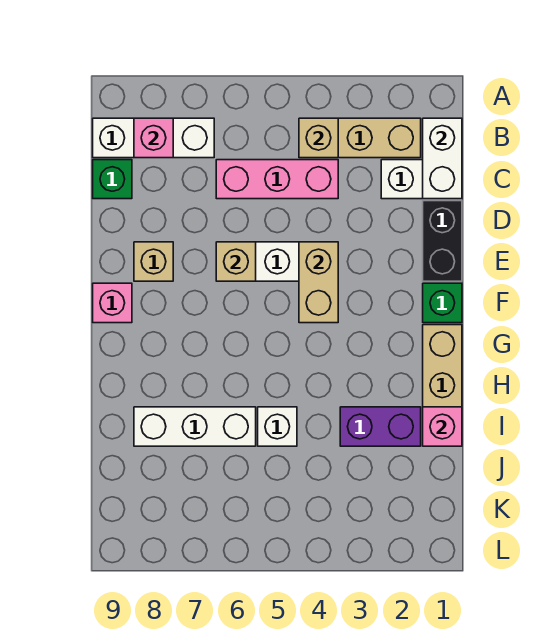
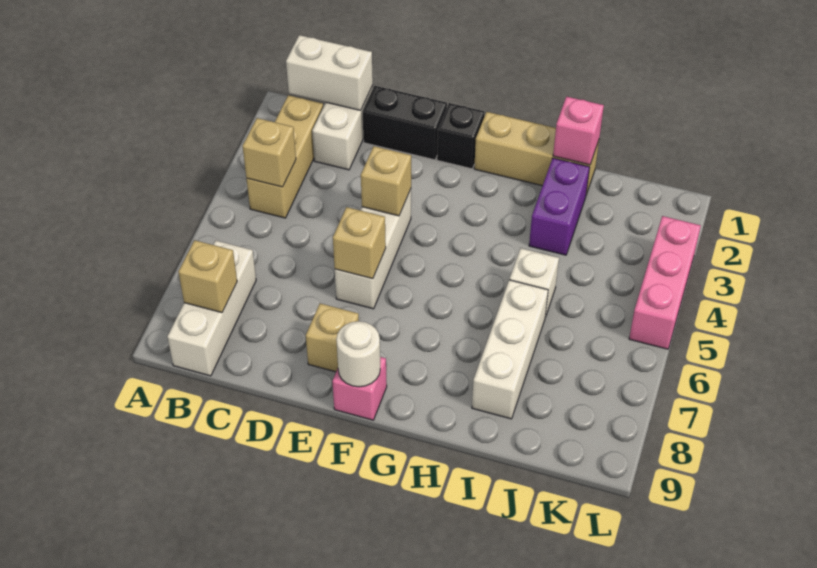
pink brick B8 level 2 -> tan brick B8 level 2
pink brick C4:C6 level 1 -> pink brick L3:L5 level 1
green brick C9 level 1 -> none
tan brick E4:F4 level 2 -> tan brick E4 level 2
green brick F1 level 1 -> black brick F1 level 1
none -> white round brick F9 level 2

